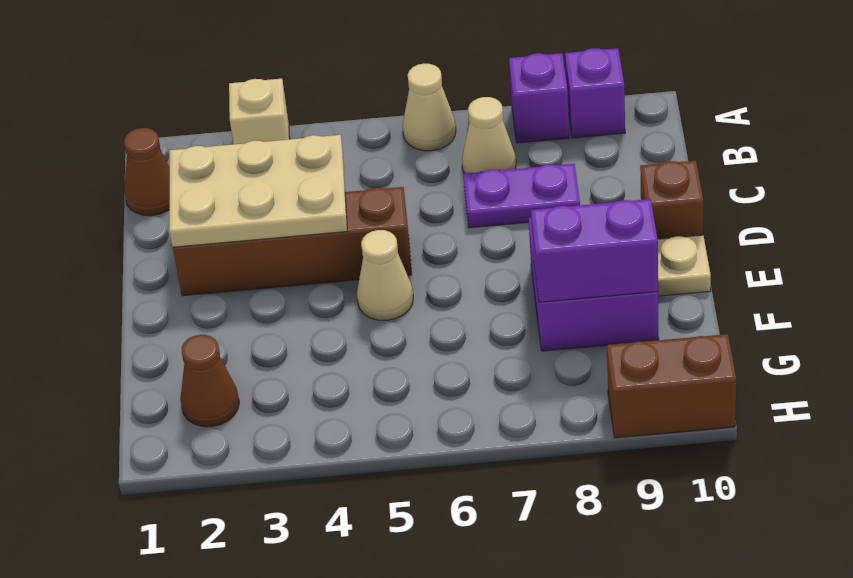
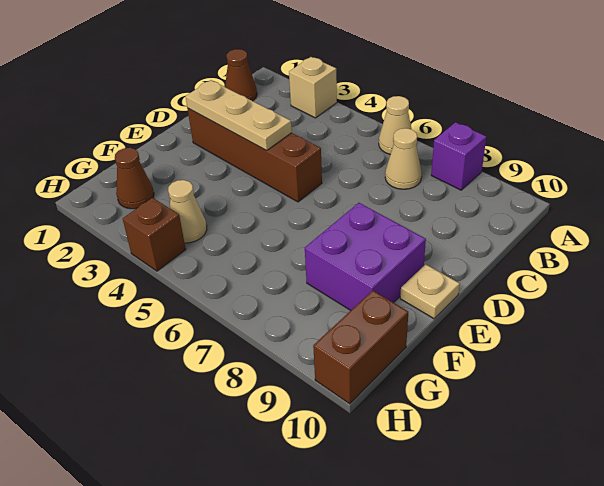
purple brick A9 level 1 -> none
tan plate C2:D4 level 2 -> tan plate D2:D4 level 2
purple plate C7:C8 level 1 -> none
brown brick D10 level 1 -> brown brick H4 level 1
tan cone E5 level 1 -> tan cone G4 level 1
purple brick F8:F9 level 2 -> none
brown brick H9:H10 level 1 -> brown brick G10:H10 level 1

